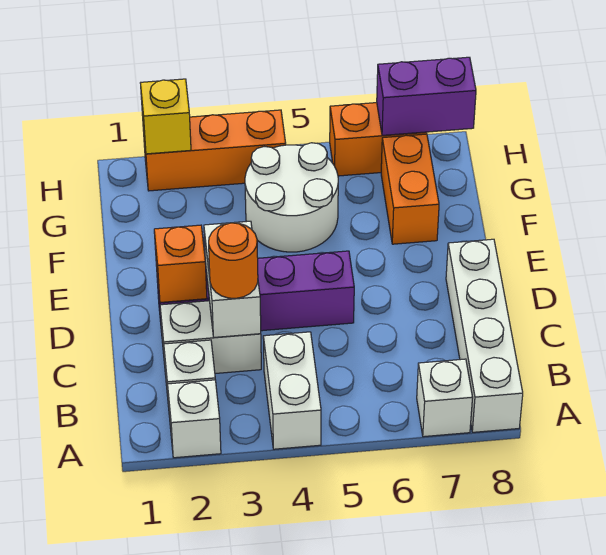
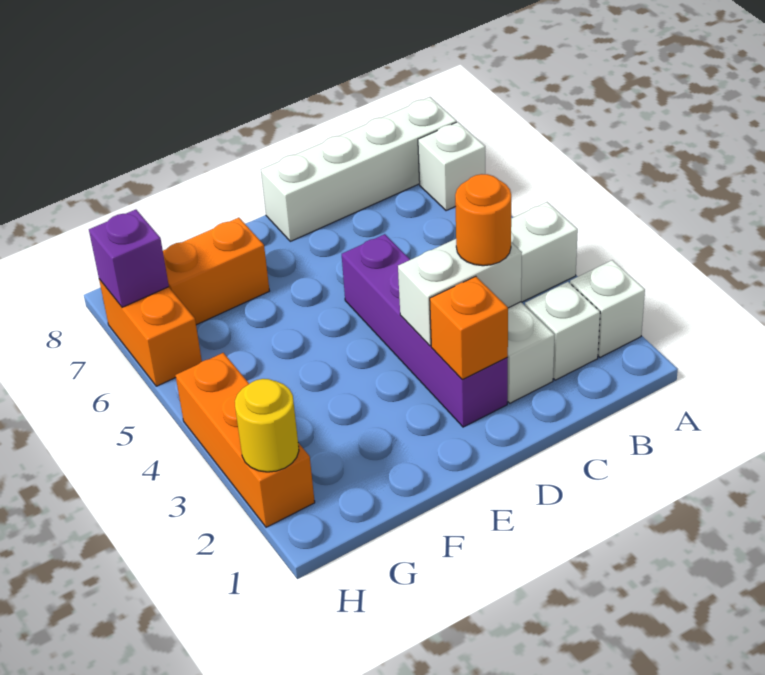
white round brick F4:G5 level 1 -> none
yellow brick H2 level 2 -> yellow round brick H2 level 2
purple brick H7:H8 level 2 -> purple brick H7 level 2

